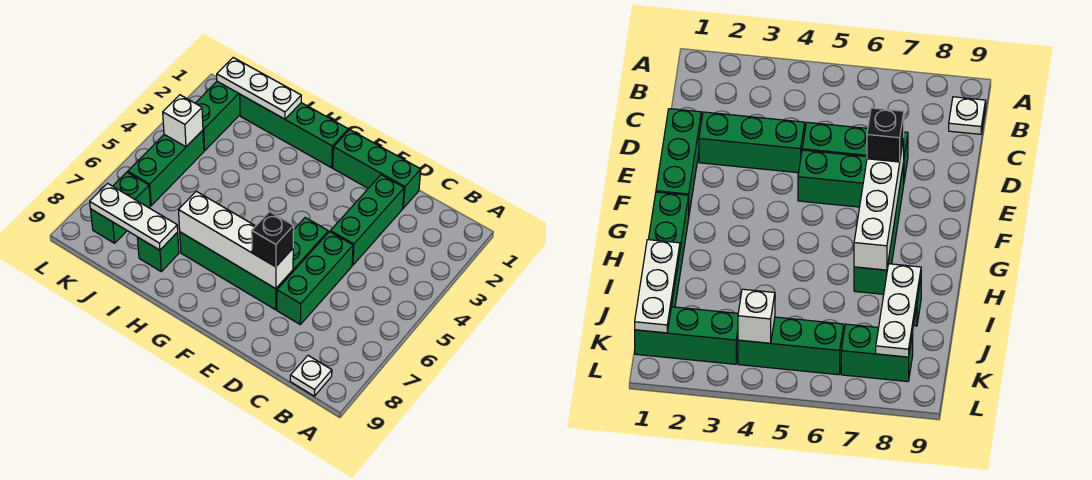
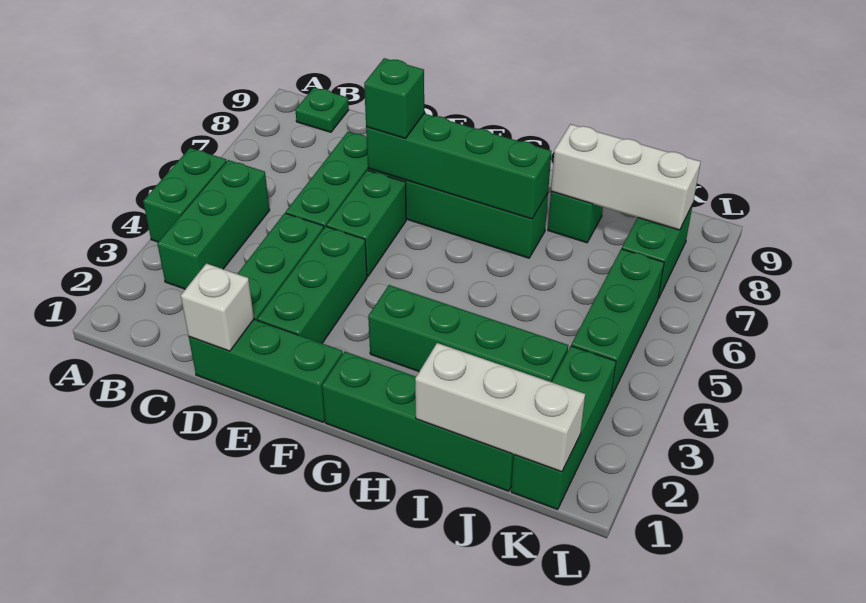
none -> green brick A4:A5 level 1
none -> green brick B3:B5 level 1
white plate B9 level 1 -> green plate B9 level 1
none -> green brick E2:E4 level 1
white brick E7:H7 level 2 -> green brick E7:H7 level 2
black brick E7 level 3 -> green brick E7 level 3
none -> green brick G3:J3 level 1
white plate I1:K1 level 2 -> white brick I1:K1 level 2
white plate I8:K8 level 2 -> white brick I8:K8 level 2
white brick K4 level 2 -> white brick D1 level 2

